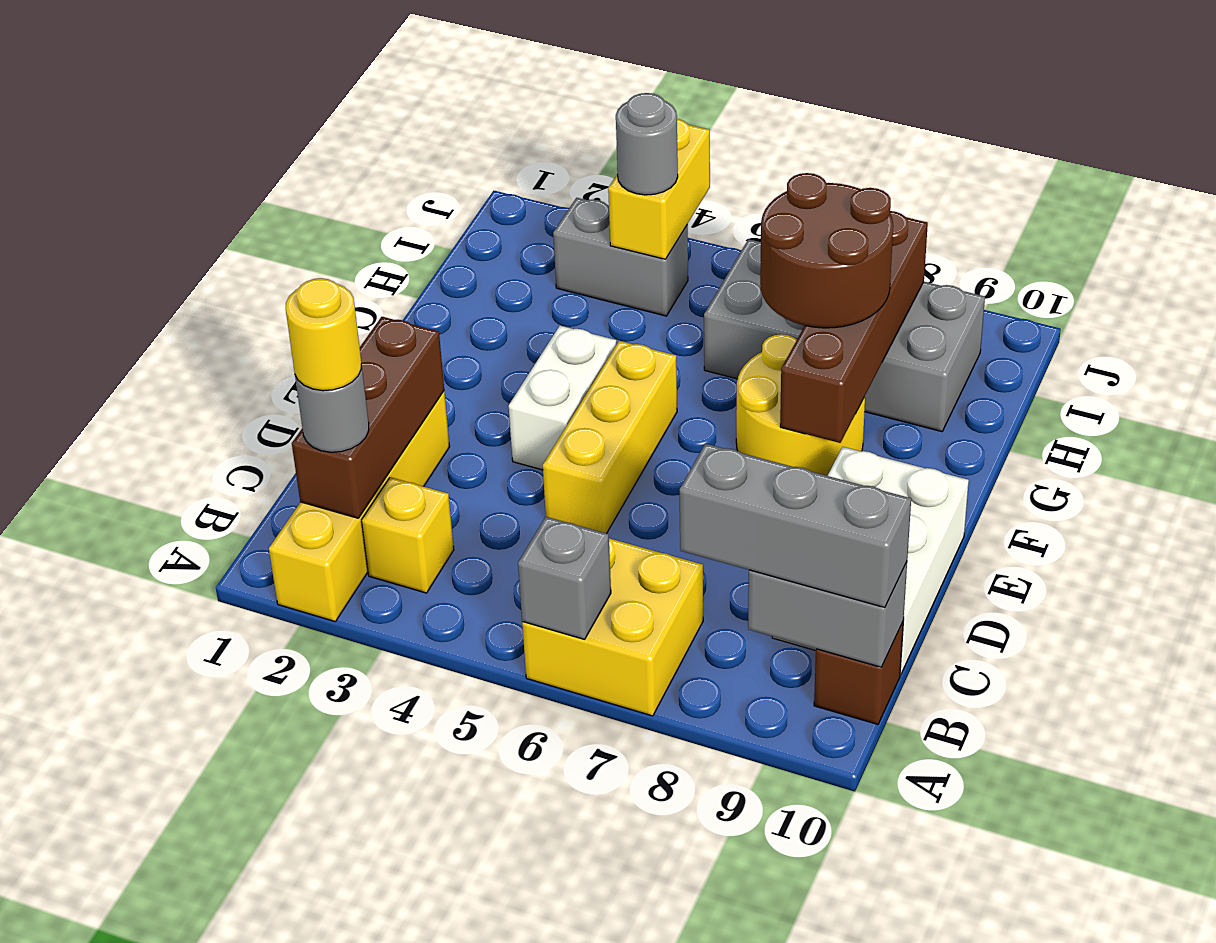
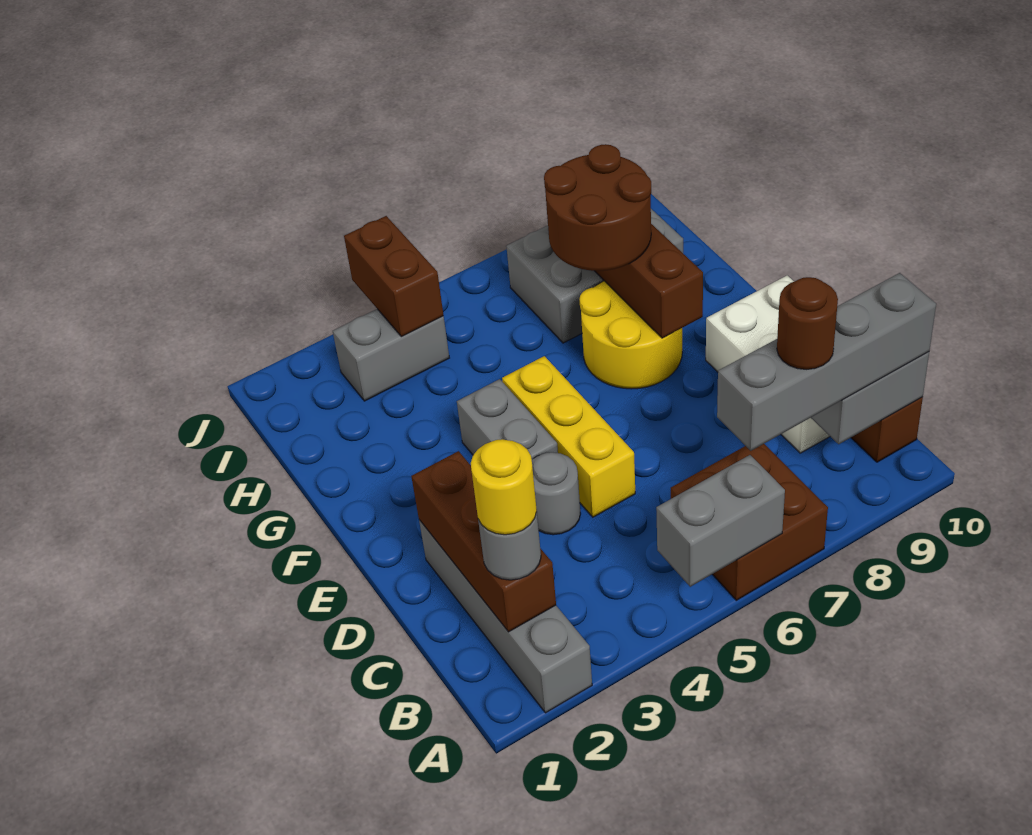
yellow brick A2:D2 level 1 -> grey brick A2:D2 level 1
yellow brick A6:B7 level 1 -> brown brick A6:B7 level 1
grey brick A6 level 2 -> grey brick A5:A6 level 2
yellow brick B3 level 1 -> none
grey brick B8:B10 level 3 -> grey brick B7:B10 level 3
none -> brown round brick B8 level 4
white brick E4:F4 level 1 -> grey brick E4:F4 level 1
grey brick H6:I9 level 1 -> grey brick H7:I9 level 1
yellow brick I4:J4 level 2 -> brown brick I4:J4 level 2
grey round brick I4 level 3 -> grey round brick D4 level 1

